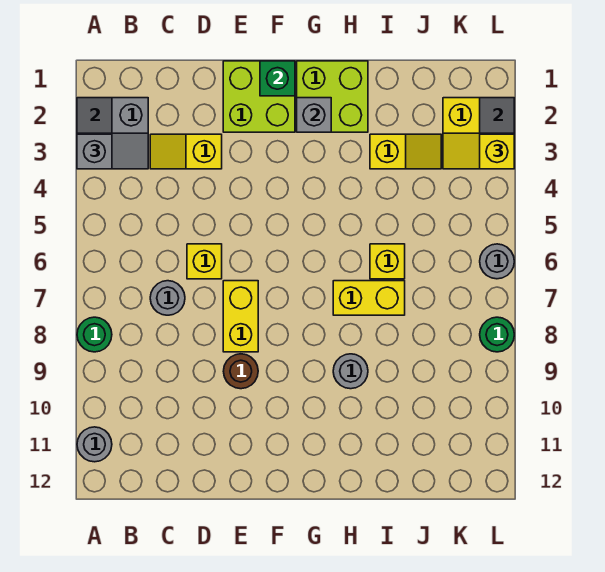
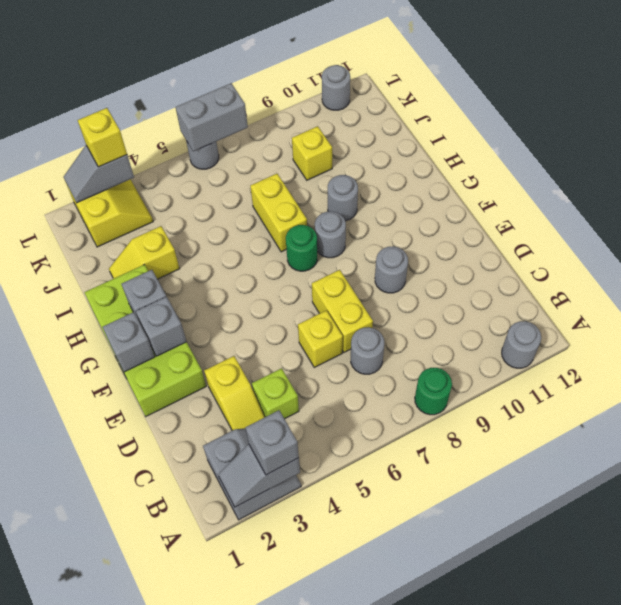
none -> lime brick C4 level 1
yellow brick E7:E8 level 1 -> yellow brick D7:E7 level 1
brown round brick E9 level 1 -> grey round brick E9 level 1
green brick F1 level 2 -> grey brick F1 level 2
none -> grey brick F2 level 2
none -> grey round brick G8 level 1
yellow slope I3:J3 level 1 top I -> yellow slope I2:I3 level 1 top 3
yellow brick I6 level 1 -> yellow brick J9 level 1
none -> grey brick L6:L7 level 2
green round brick L8 level 1 -> green round brick G7 level 1
none -> grey round brick L11 level 1

